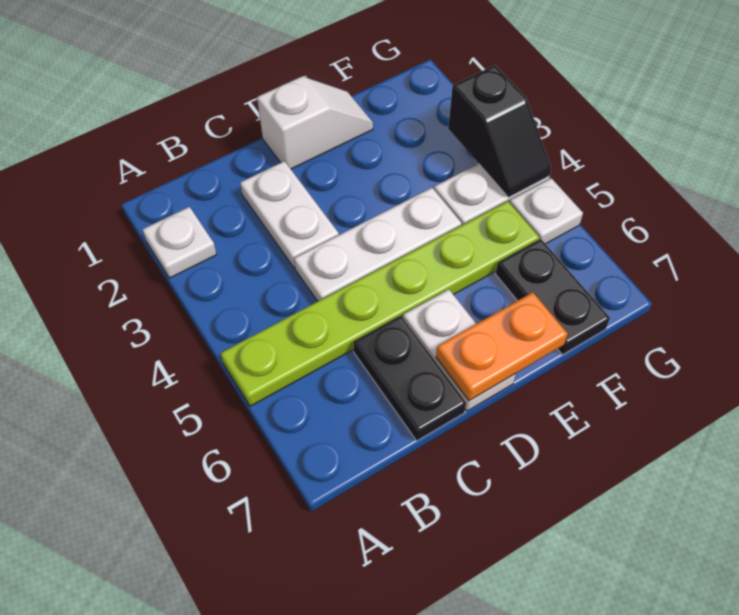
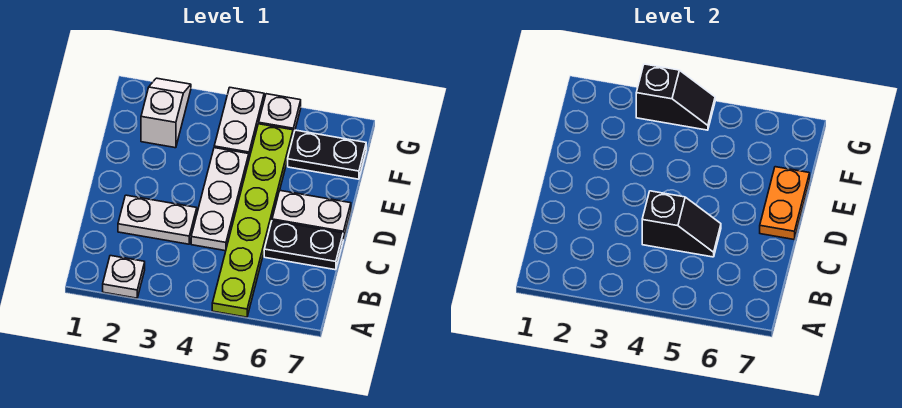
none -> black slope C4:C5 level 2 top 4
white slope D1:E1 level 1 top D -> white slope F2:G2 level 1 top F

